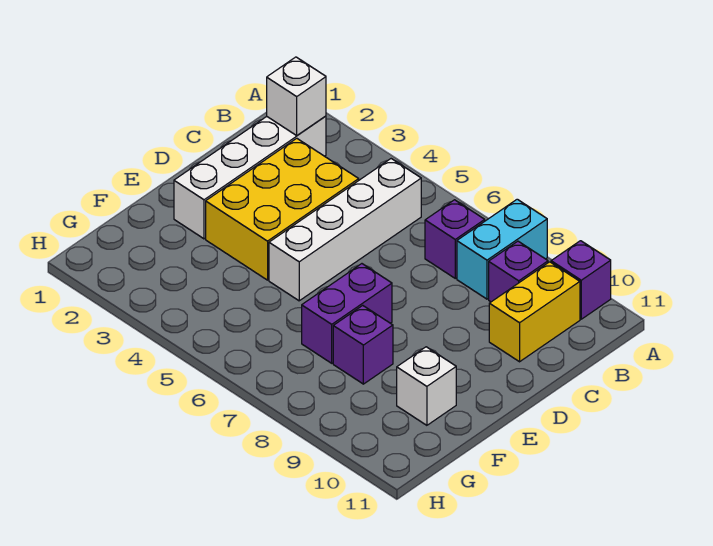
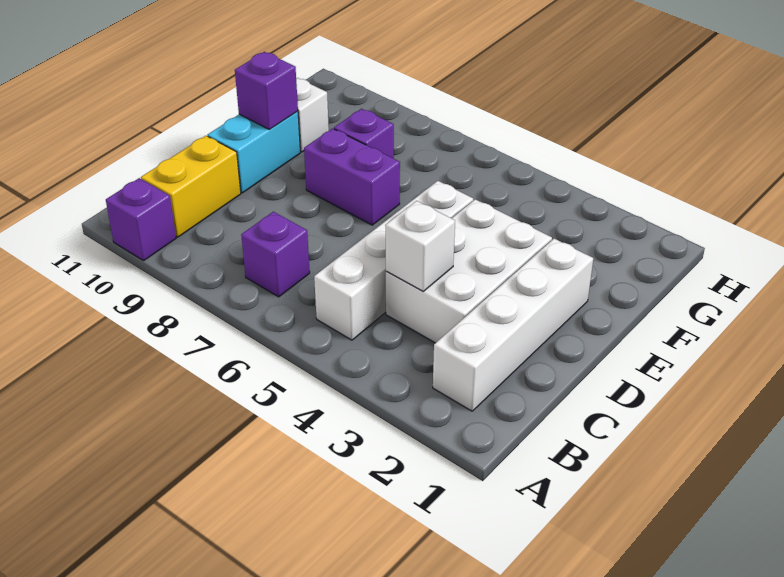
cyan brick A8:B8 level 1 -> cyan brick D10:E10 level 1
white brick B2 level 2 -> white brick C4 level 2
purple brick B9 level 1 -> purple brick E10 level 2
yellow brick C3:E4 level 1 -> white brick C3:E4 level 1
purple brick E7:F7 level 1 -> purple brick E7:E8 level 1

